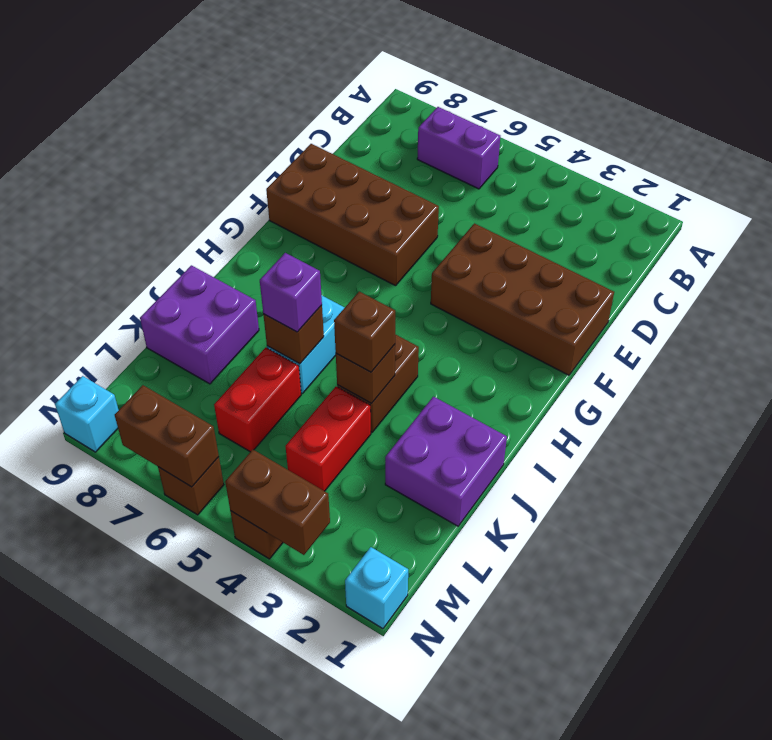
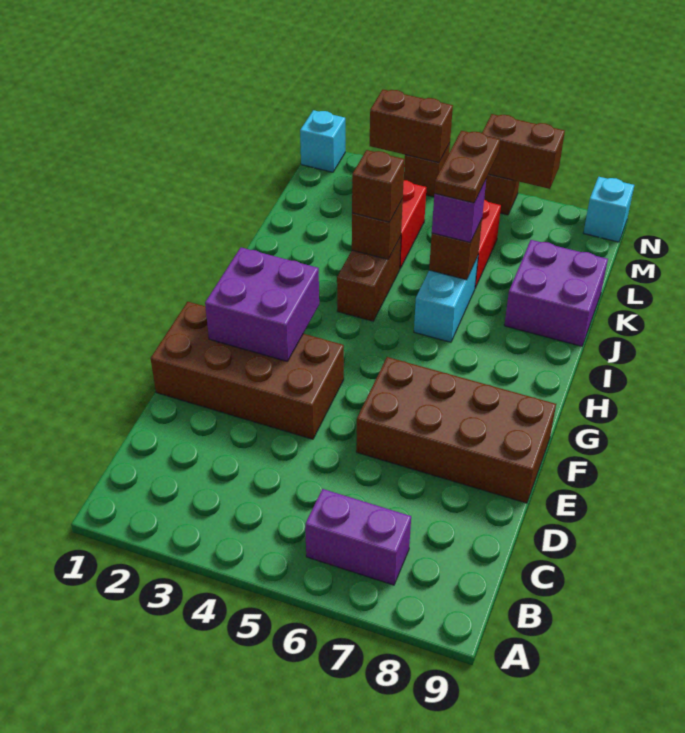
purple brick J1:K2 level 1 -> purple brick F2:G3 level 2
none -> brown plate J6:K6 level 4

